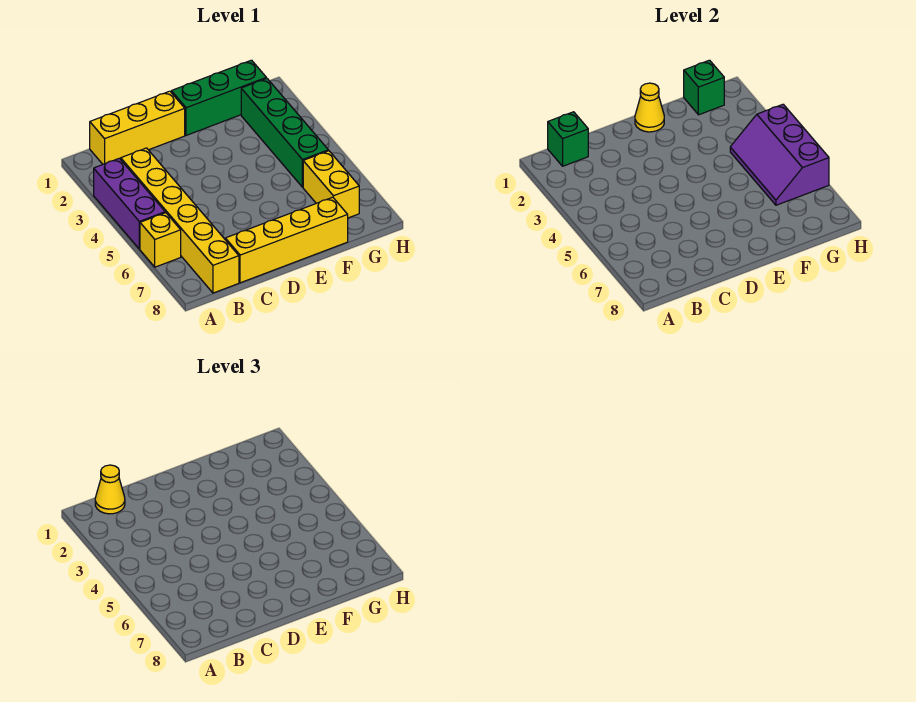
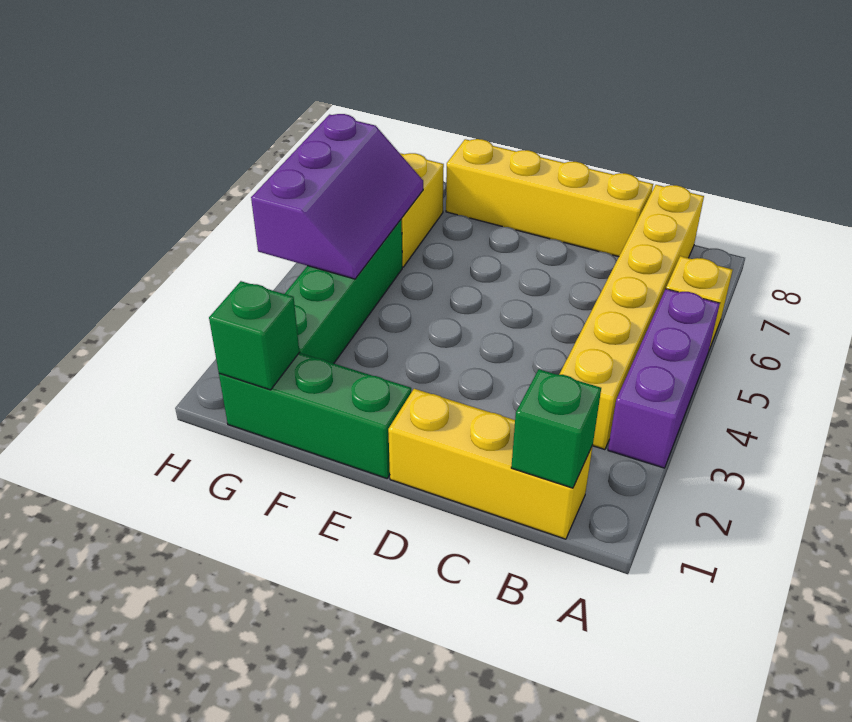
yellow cone B1 level 3 -> none
yellow cone E1 level 2 -> none

